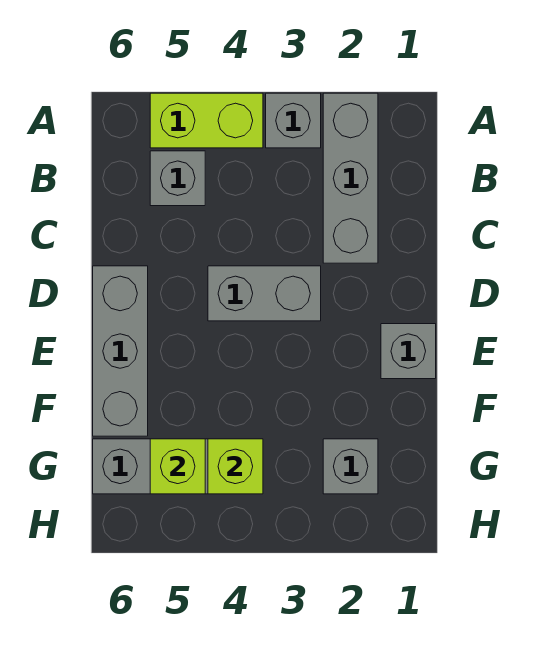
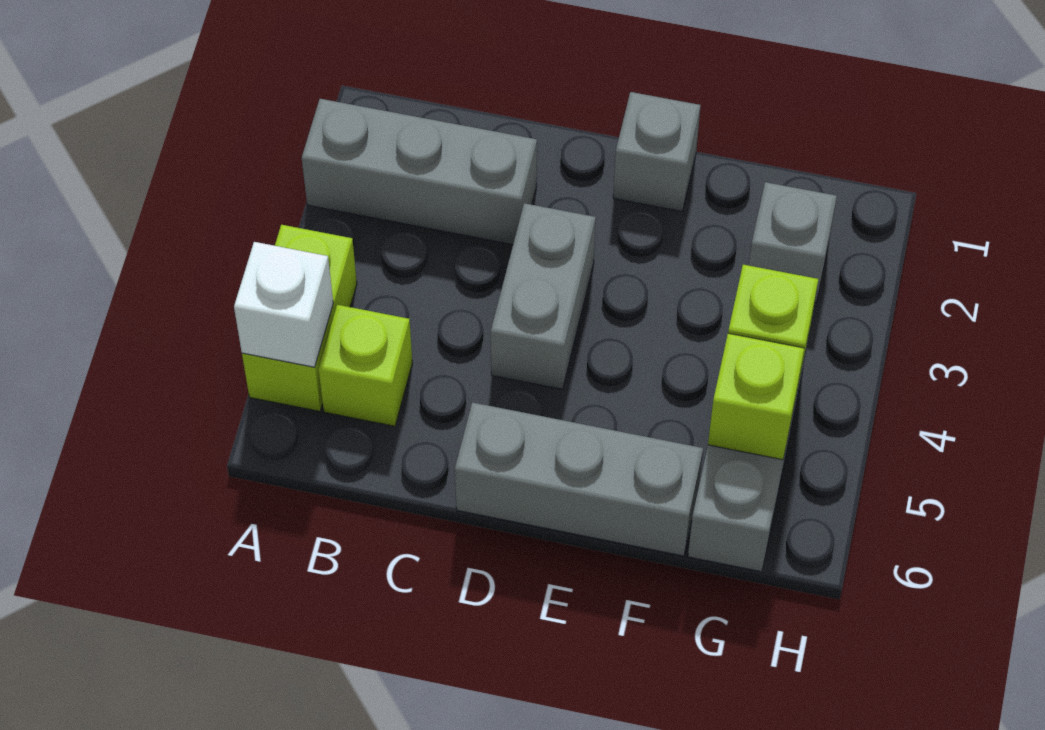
grey brick A3 level 1 -> none
none -> white brick A5 level 2
grey brick B5 level 1 -> lime brick B5 level 1

